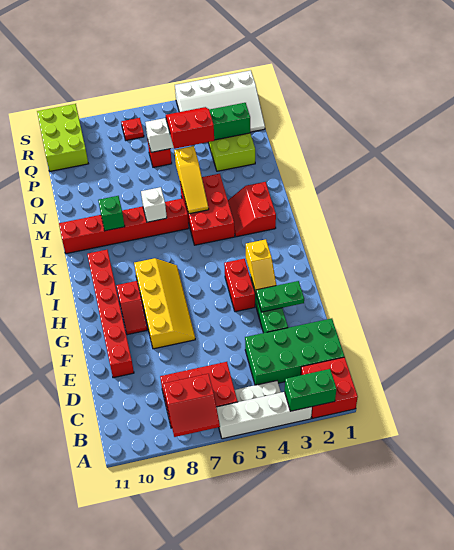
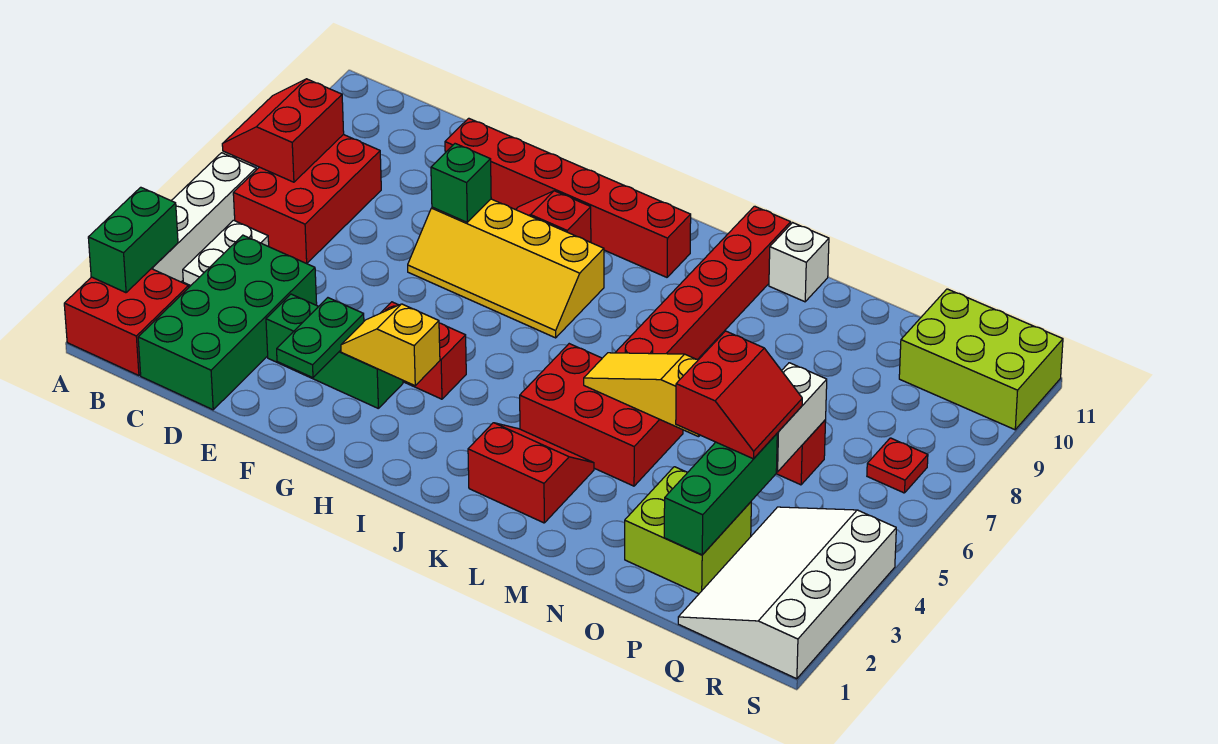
white brick L7 level 2 -> white brick M11 level 1
green brick L9 level 2 -> green brick F8 level 2

